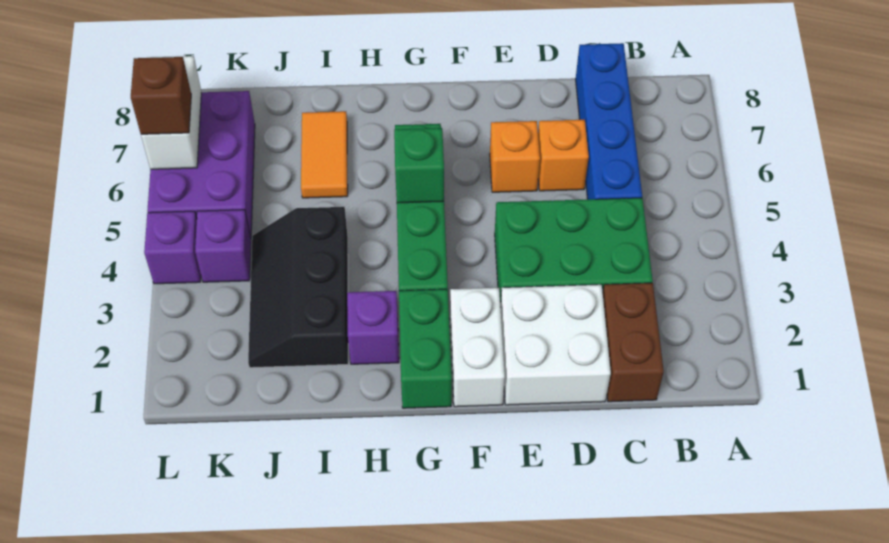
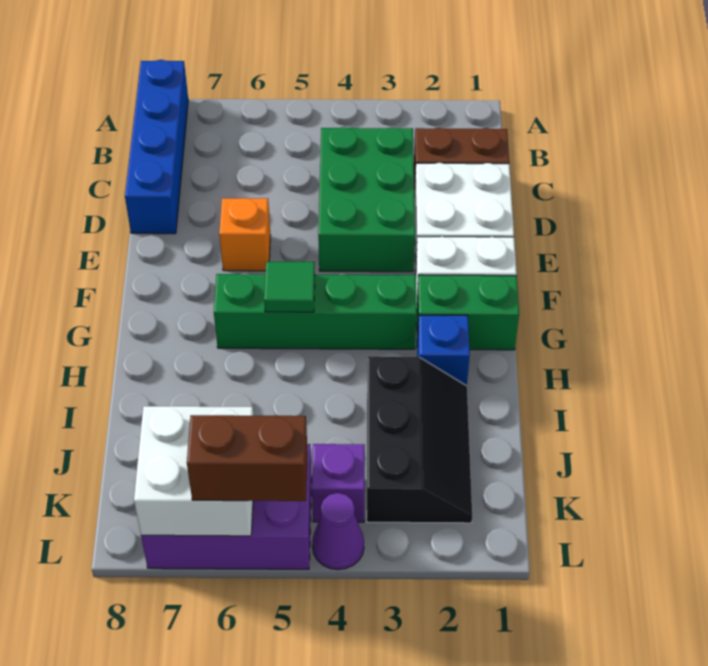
blue brick C5:C8 level 1 -> blue brick A8:D8 level 1
orange brick D6 level 1 -> none
green brick G5 level 2 -> green tile G5 level 2
purple brick H2 level 1 -> blue brick H2 level 1
black slope I2:J4 level 1 top I -> black slope I2:K3 level 1 top 3
orange tile I6:I7 level 1 -> none
purple brick L4 level 1 -> purple cone L4 level 1
white brick L6:L7 level 2 -> white brick K6:L7 level 2
brown brick L6 level 3 -> brown brick L5:L6 level 3

